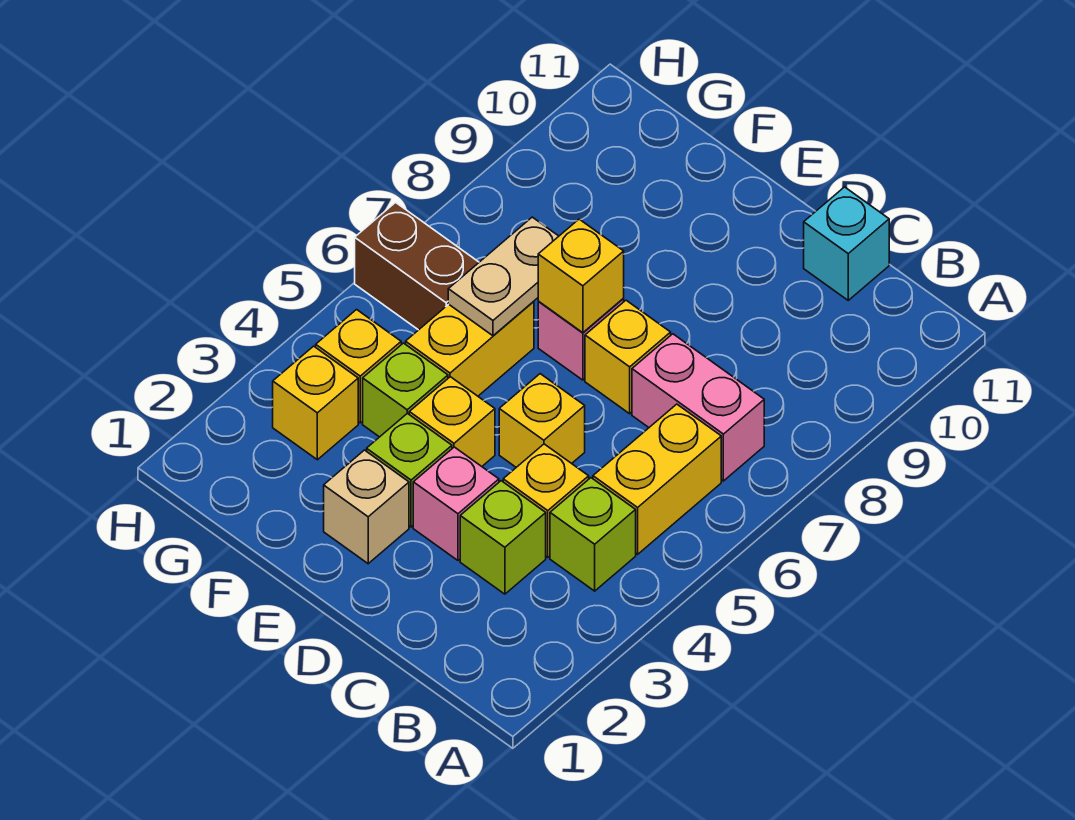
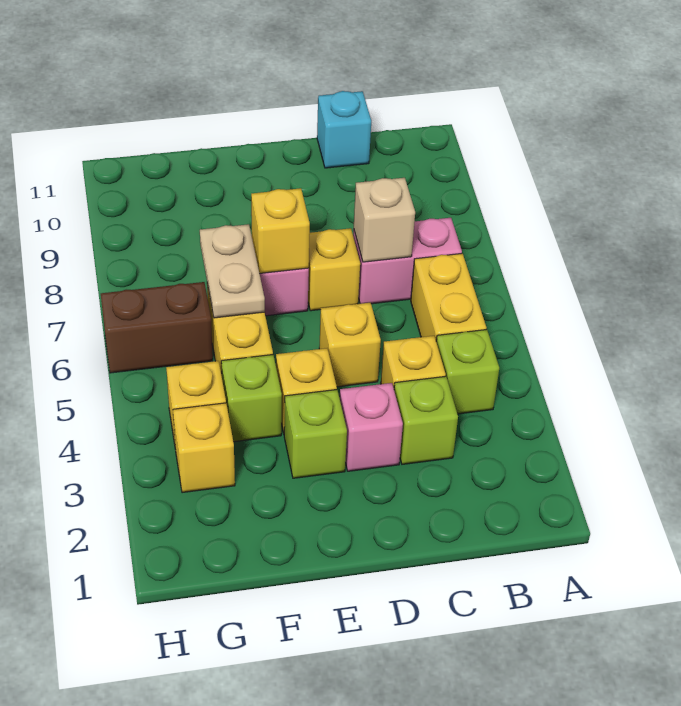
tan brick E2 level 1 -> tan brick C7 level 2

